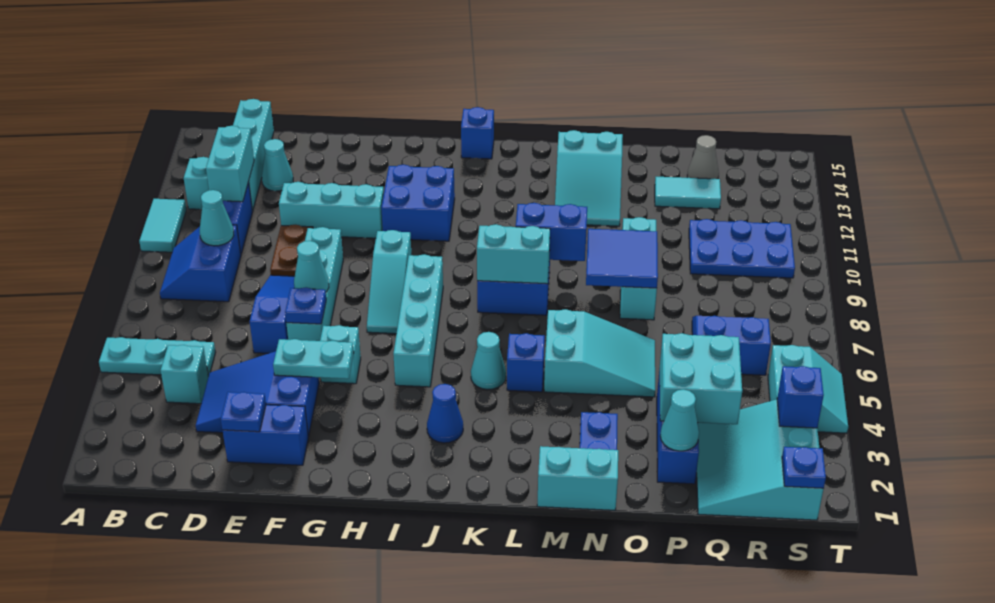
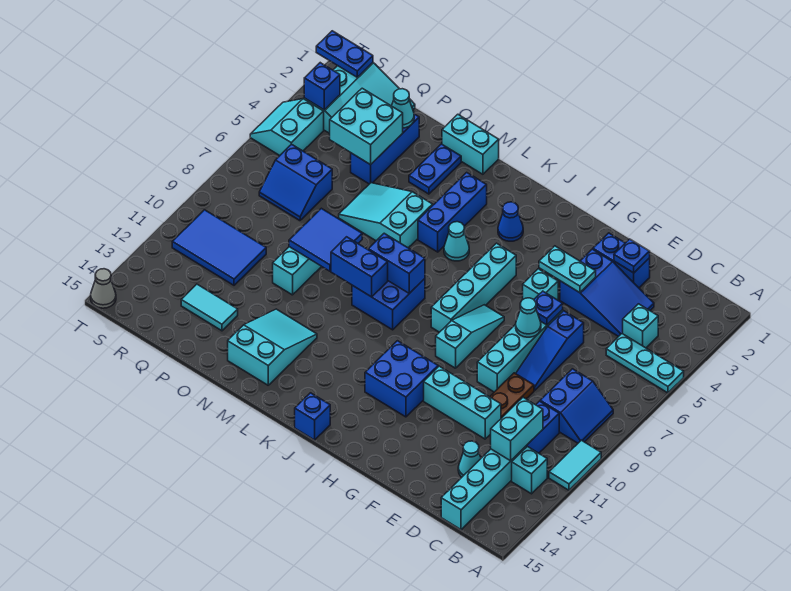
cyan cone C9 level 2 -> none
cyan brick K8:L8 level 2 -> blue brick K8:L8 level 2
blue brick L5 level 1 -> blue brick L3:L5 level 1
blue plate Q10:S11 level 1 -> blue tile Q10:S11 level 1
grey cone Q14 level 1 -> grey cone T15 level 1
blue plate S1 level 2 -> blue plate S1:T1 level 2

